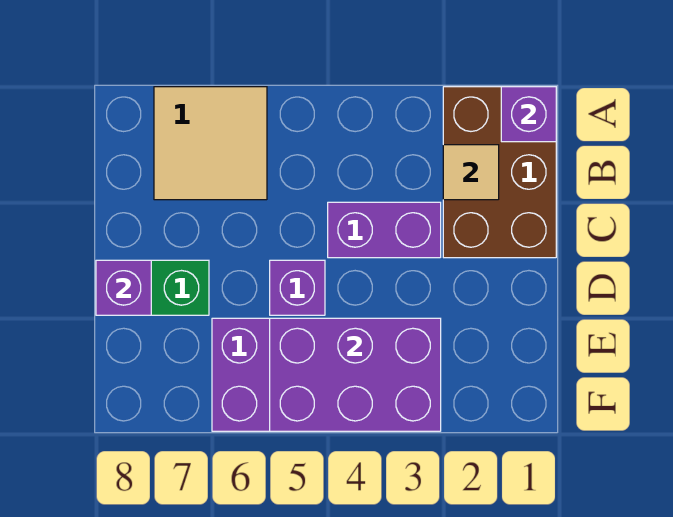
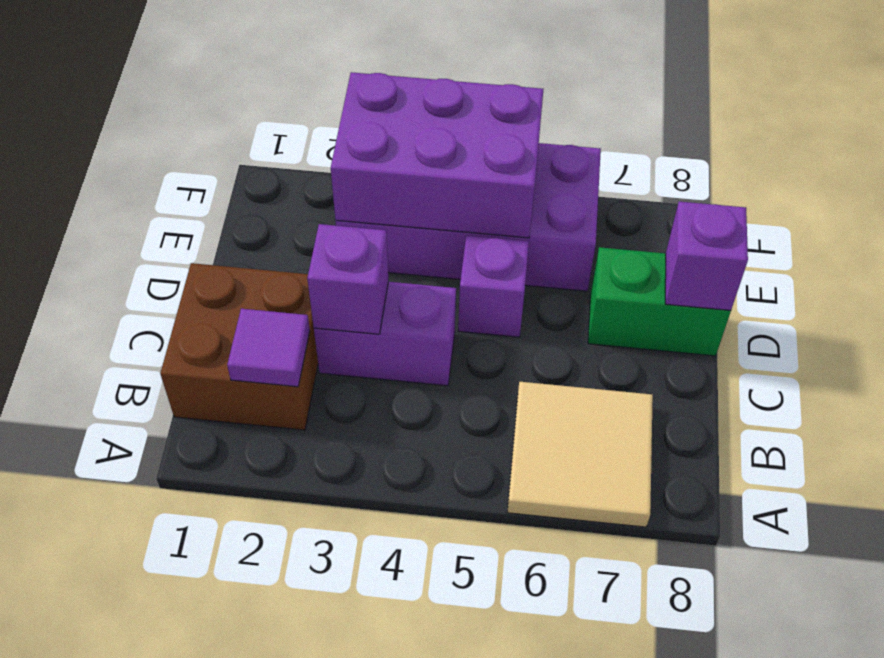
brown brick A1:C2 level 1 -> brown brick B1:C2 level 1
purple brick A1 level 2 -> purple brick C3 level 2
tan tile B2 level 2 -> purple tile B2 level 2

